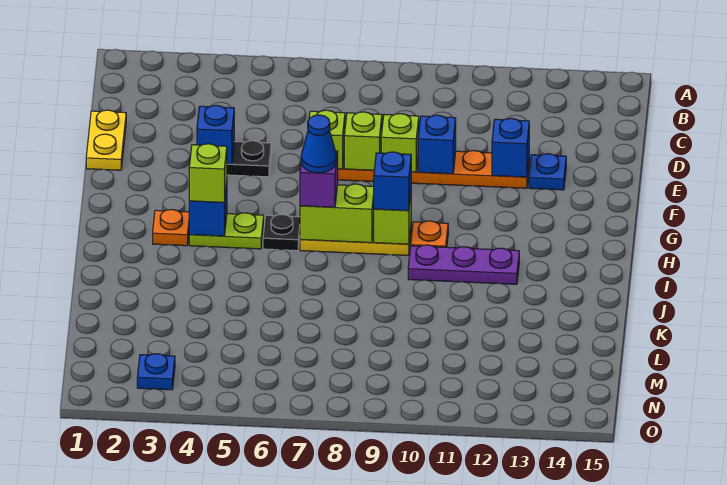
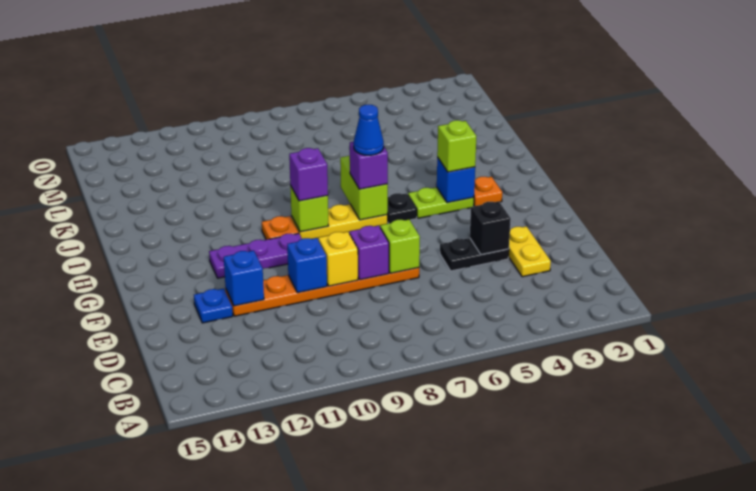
yellow plate D1:E1 level 1 -> yellow plate D3:E3 level 1
blue brick E4 level 2 -> black brick E4 level 2
lime brick E8 level 2 -> purple brick E8 level 2
lime brick E9 level 2 -> yellow brick E9 level 2
lime brick H7:H8 level 2 -> lime brick H7:I7 level 2
blue brick H9 level 3 -> purple brick H9 level 3
purple plate I10:I12 level 1 -> purple plate G10:G12 level 1
blue plate N3 level 1 -> none

